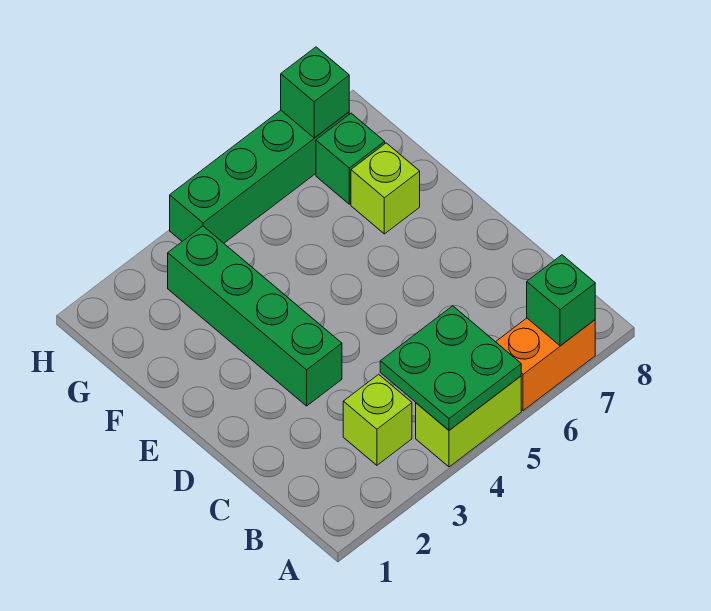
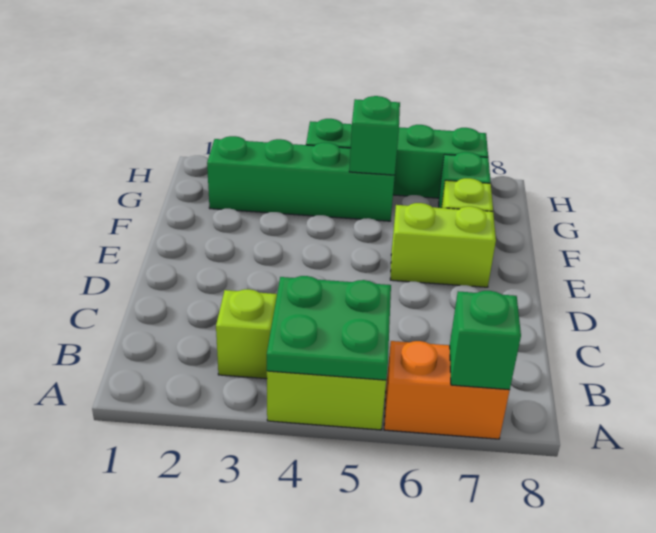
green brick D3:G3 level 1 -> green brick G2:G5 level 1
none -> lime brick E6:E7 level 1
green brick H7 level 2 -> green brick G5 level 2

